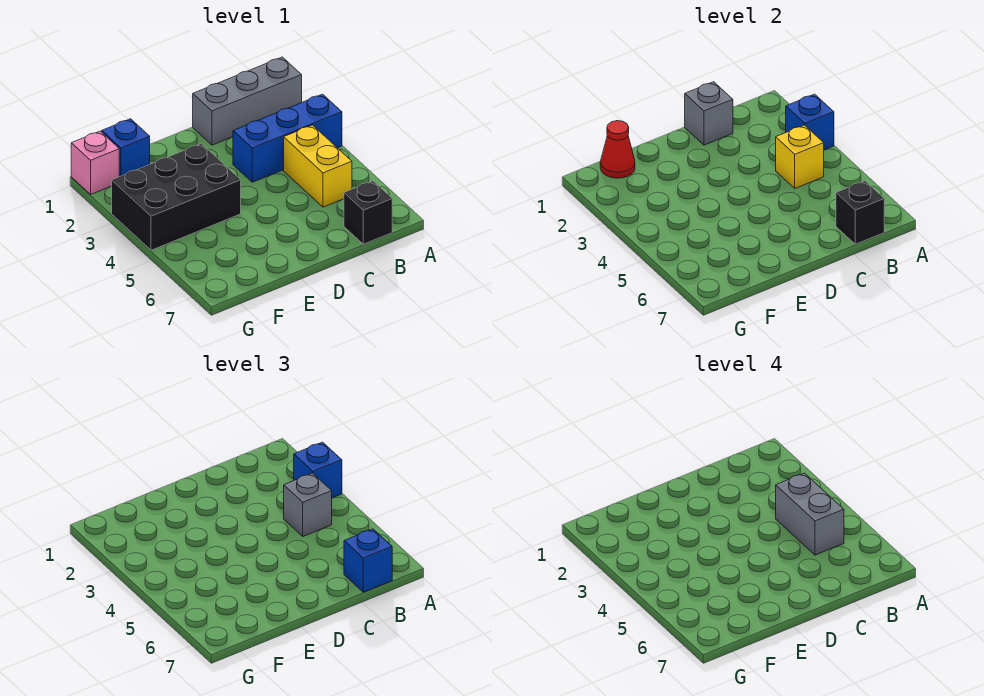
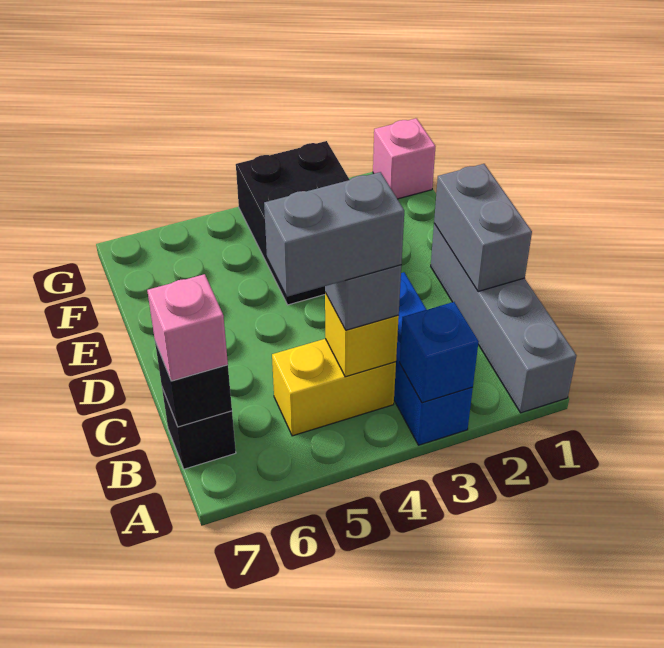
grey brick A1:C1 level 1 -> grey brick A1:D1 level 1
blue brick A3 level 3 -> none
blue brick B7 level 3 -> pink brick B7 level 3
grey brick C1 level 2 -> grey brick C1:D1 level 2
blue brick F1 level 1 -> none
red cone F1 level 2 -> none

